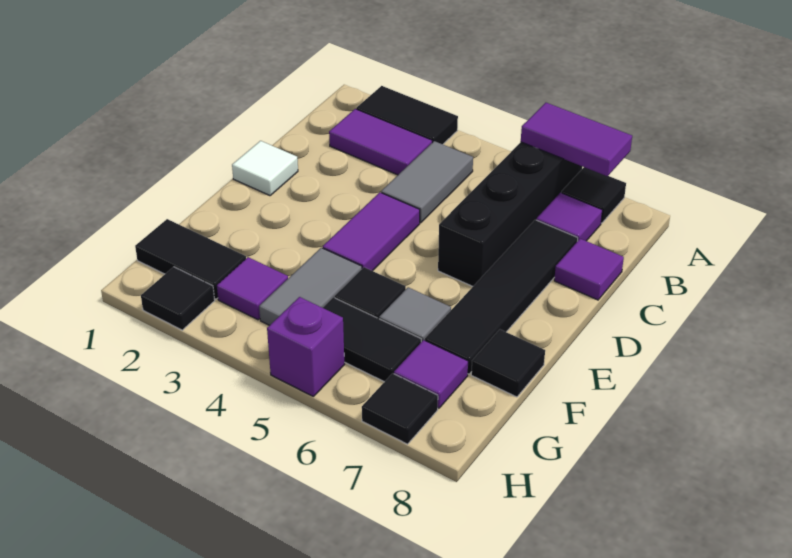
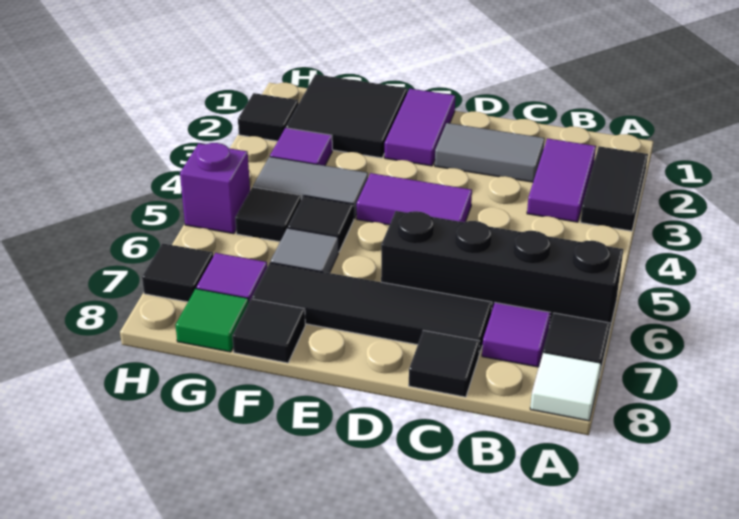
purple tile A6:A7 level 2 -> purple tile E1:E2 level 1
grey tile B4:C4 level 1 -> grey tile C2:D2 level 1
purple tile C8 level 1 -> black tile C8 level 1
white tile D1 level 1 -> white tile A8 level 1
black tile G1:G2 level 1 -> black tile F1:G2 level 1
black tile G5:G6 level 1 -> black tile G5 level 1
none -> green tile G8 level 1

